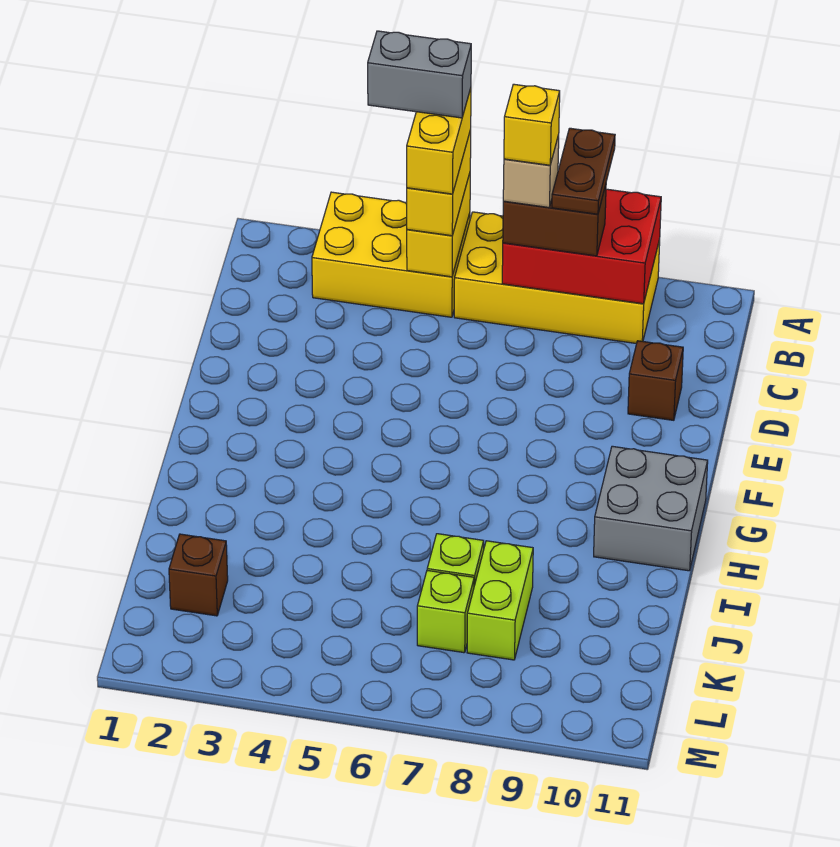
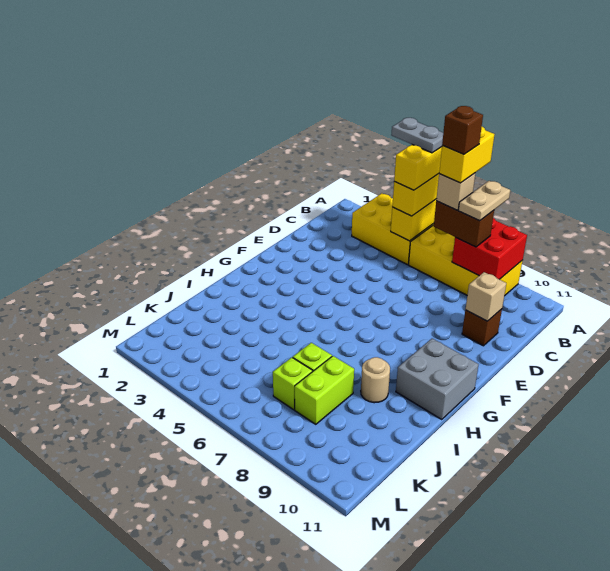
grey brick A4:A5 level 5 -> grey plate A4:A5 level 5
red brick A7:B9 level 2 -> red brick A8:B9 level 2
brown plate A8:B8 level 4 -> tan plate A8:B8 level 4
yellow brick B7 level 5 -> yellow brick A7:B7 level 5
none -> tan brick D10 level 2
none -> tan round brick I9 level 1
brown brick K2 level 1 -> brown brick B7 level 6

